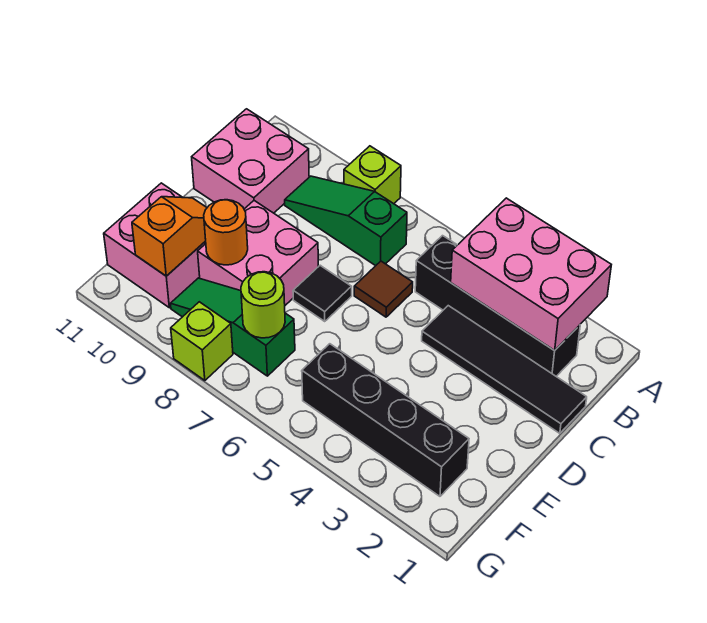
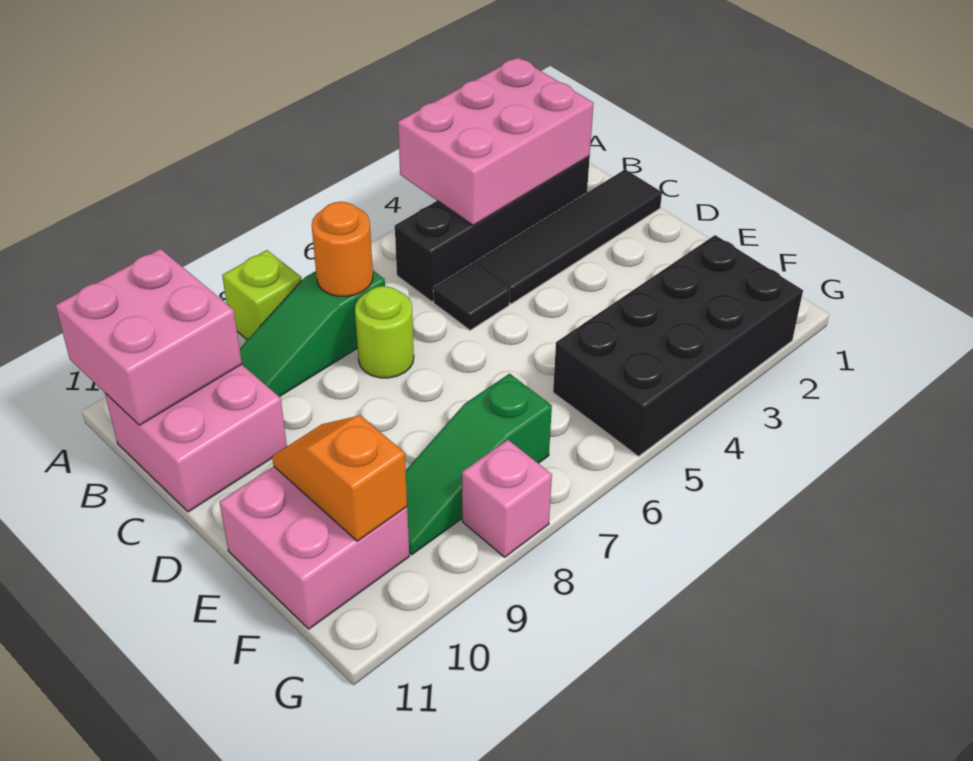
brown tile C6 level 1 -> none
black tile D7 level 1 -> black tile C5 level 1
pink brick D8:E9 level 1 -> pink brick A10:B11 level 2
orange round brick E9 level 2 -> orange round brick B7 level 2
black brick F2:F5 level 1 -> black brick F2:G5 level 1
lime round brick F7 level 2 -> lime round brick C7 level 1
lime brick G8 level 1 -> pink brick G8 level 1

